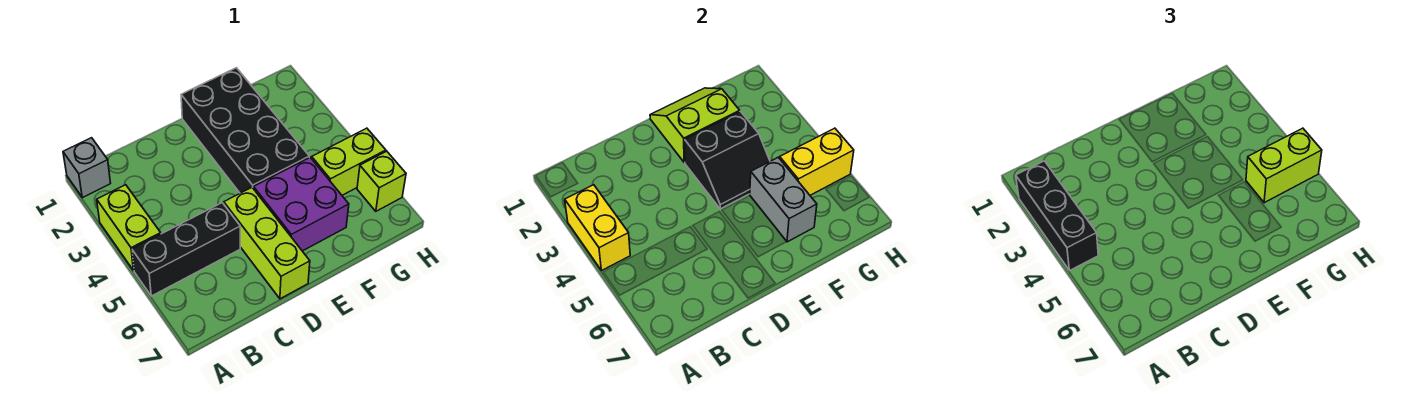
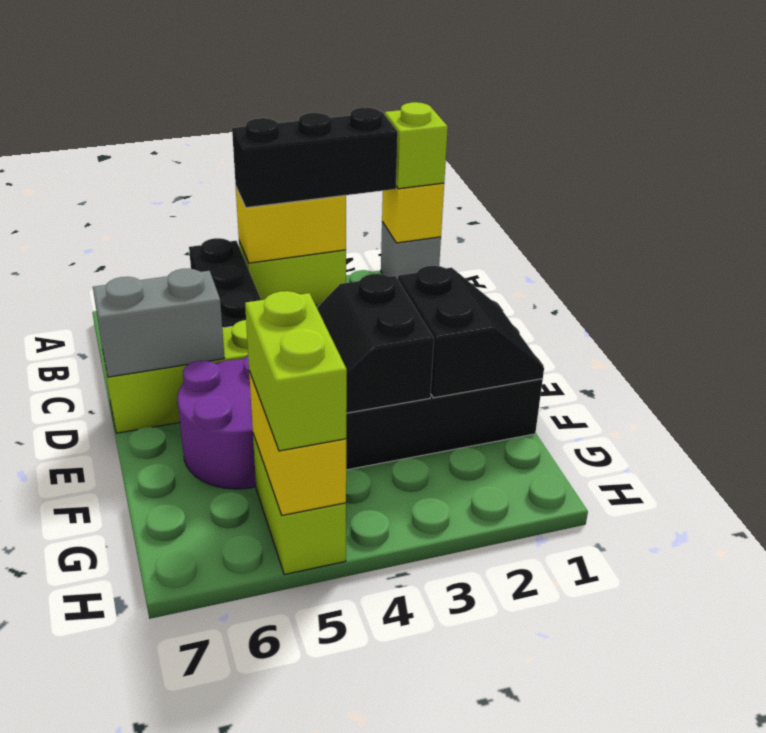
none -> yellow brick A1 level 2
lime slope E1:F2 level 2 top 2 -> black slope E1:F2 level 2 top 2
purple brick E5:F6 level 1 -> purple round brick E5:F6 level 1
grey brick F5:F6 level 2 -> grey brick D6:D7 level 2
lime brick H6 level 1 -> lime brick A1 level 3

